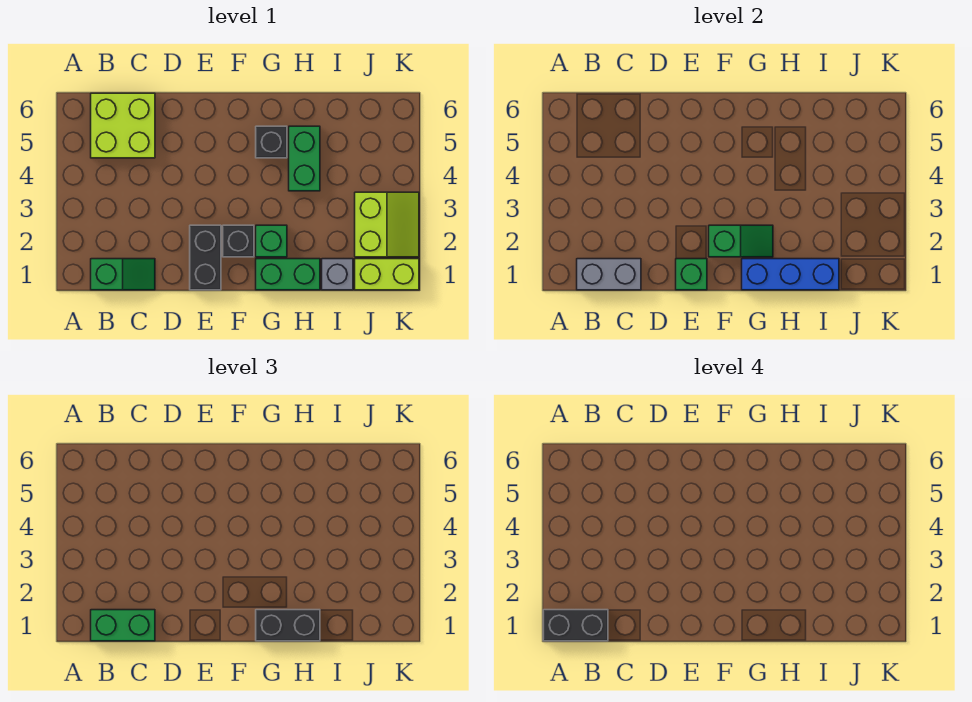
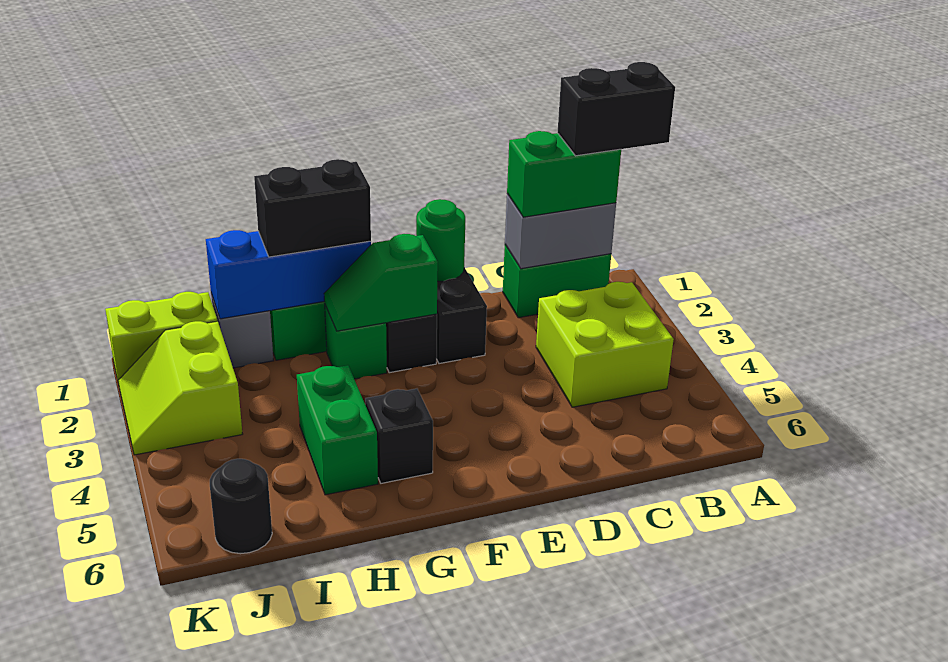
green slope B1:C1 level 1 top B -> green brick B1:C1 level 1
lime brick B5:C6 level 1 -> lime brick B3:C4 level 1
green brick E1 level 2 -> green round brick E1 level 2
none -> black round brick J6 level 1

